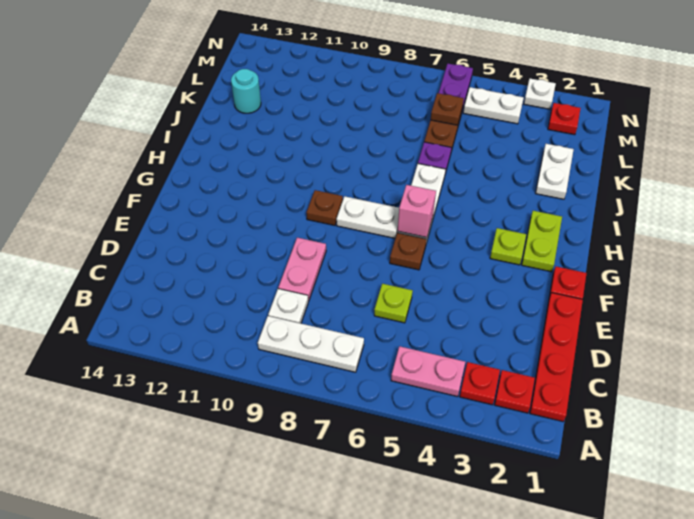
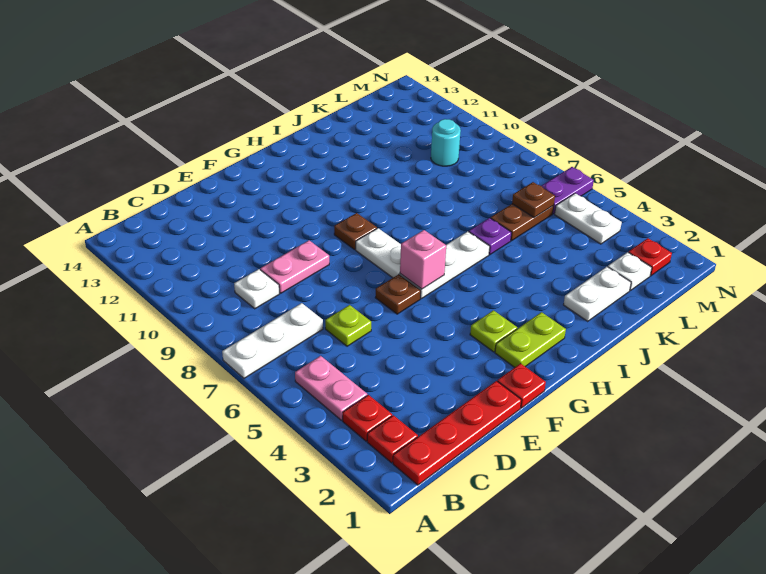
white plate B7:B9 level 1 -> white plate A7:C7 level 1
cyan round brick K13 level 1 -> cyan round brick L10 level 1
white plate N3 level 1 -> white plate L2 level 1

